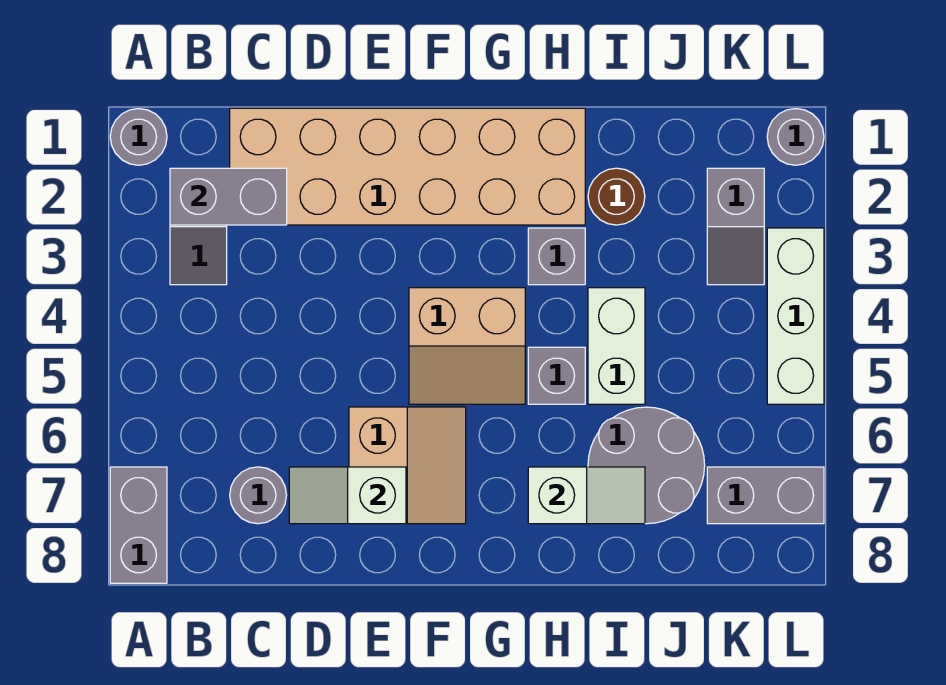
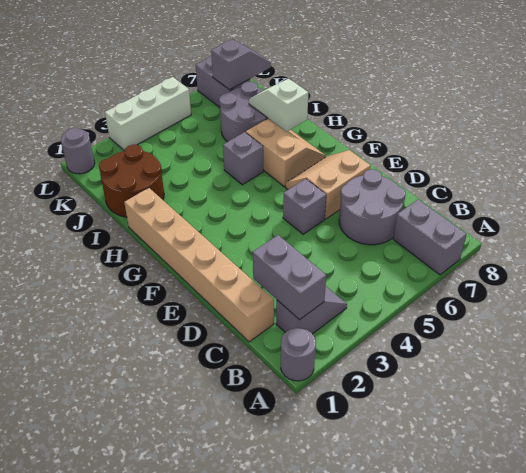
grey brick A7:A8 level 1 -> grey brick A7:B7 level 1
tan brick C1:H2 level 1 -> tan brick C1:H1 level 1
grey round brick C7 level 1 -> grey round brick C6:D7 level 1
white slope D7:E7 level 2 top E -> none
tan slope F4:G5 level 1 top 4 -> tan slope G6:H7 level 1 top 6
grey brick H3 level 1 -> grey brick E5 level 1
brown round brick I2 level 1 -> brown round brick I1:J2 level 1
white brick I4:I5 level 1 -> none
grey slope K2:K3 level 1 top 2 -> grey slope K7:K8 level 2 top 7

